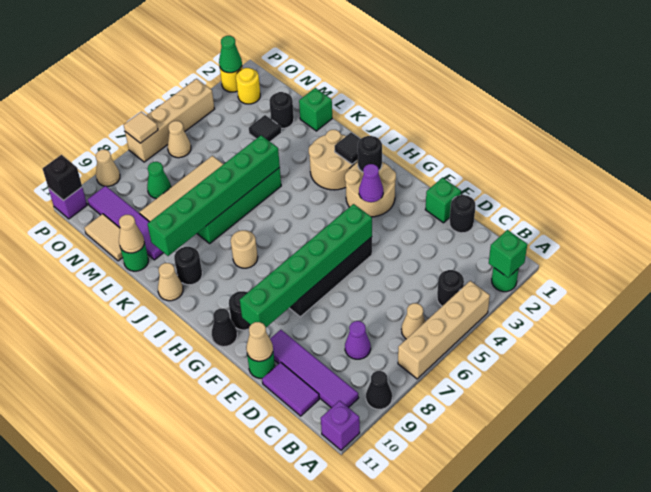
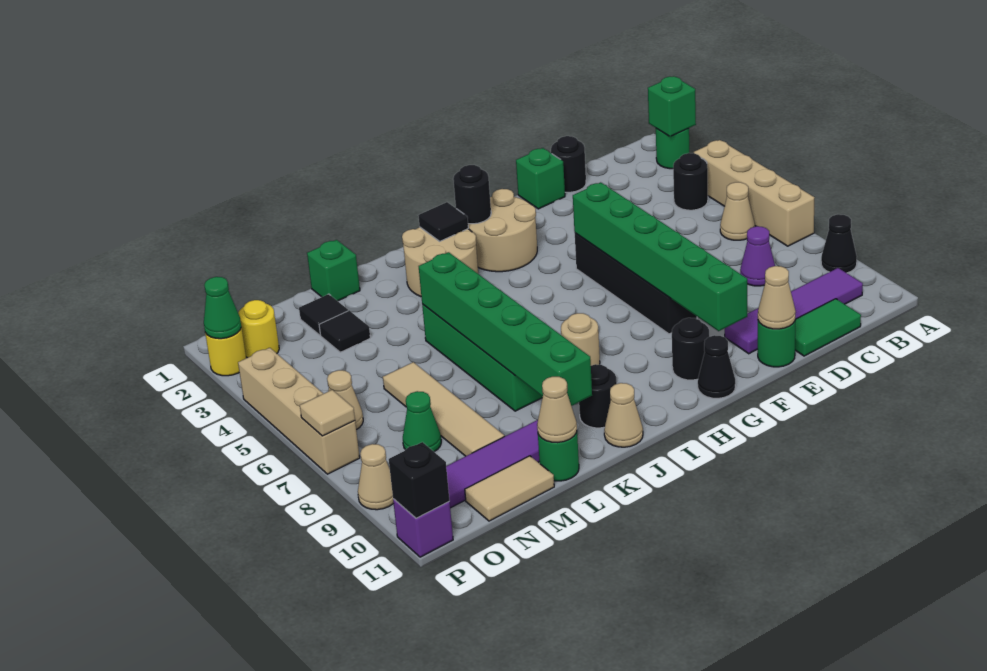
purple brick A11 level 1 -> none
purple tile C11:D11 level 1 -> green tile C11:D11 level 1
purple cone G3 level 2 -> none
black round brick M2 level 1 -> black tile M2 level 1

